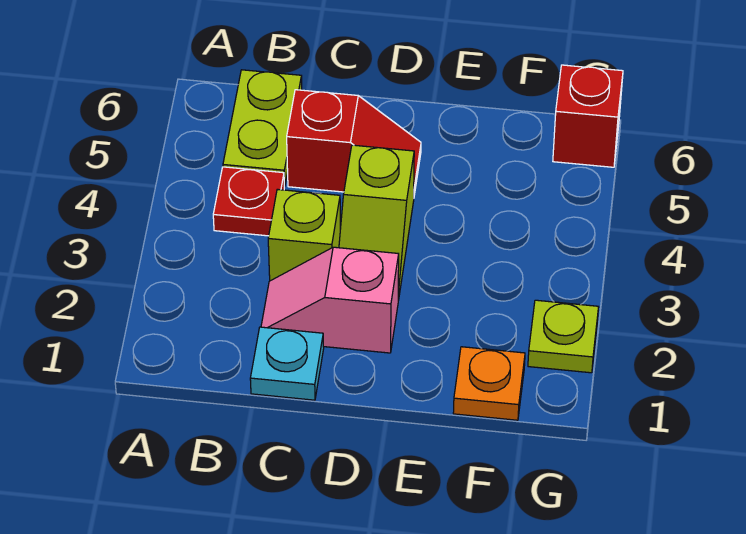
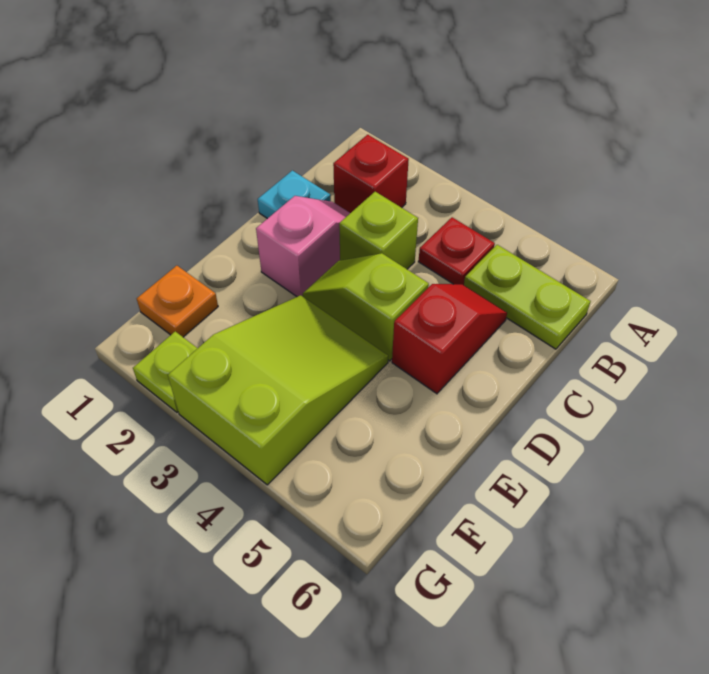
red slope C5:D5 level 1 top C -> red slope C5:D5 level 1 top D
none -> lime slope E3:G4 level 1 top G
red brick G6 level 1 -> red brick B2 level 1

